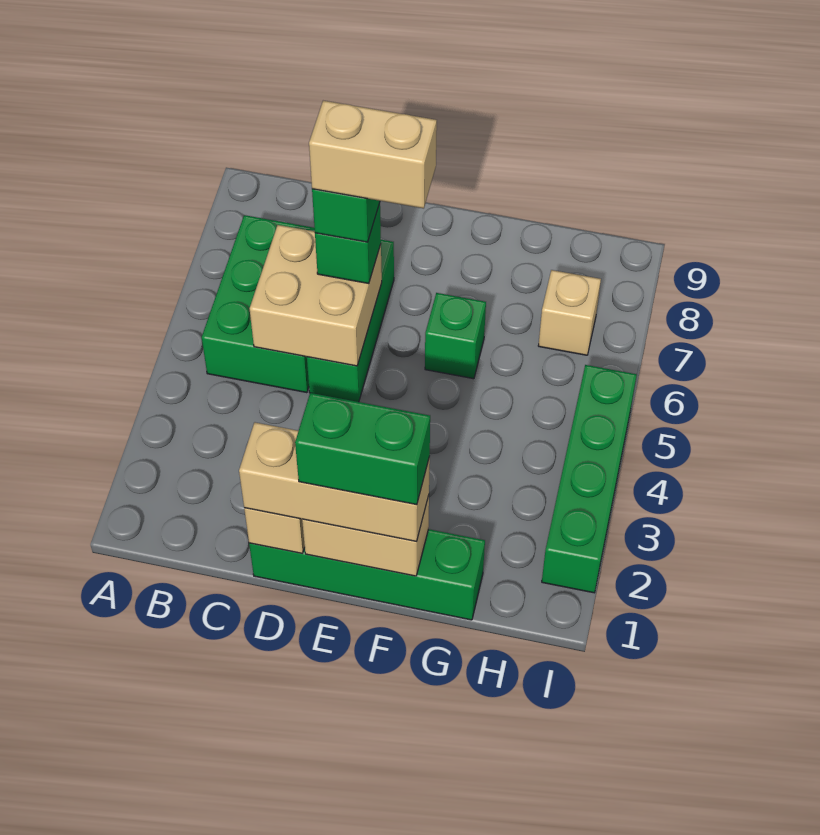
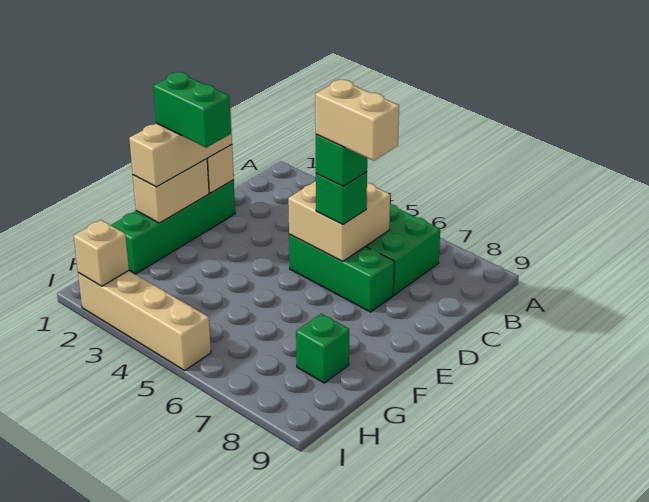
tan brick D6:E6 level 5 -> tan brick D6:D7 level 5
green brick E1:F1 level 4 -> green brick E1:E2 level 4
green brick F6 level 1 -> green brick G8 level 1
tan brick H7 level 1 -> tan brick I2 level 2
green brick I2:I5 level 1 -> tan brick I2:I5 level 1

